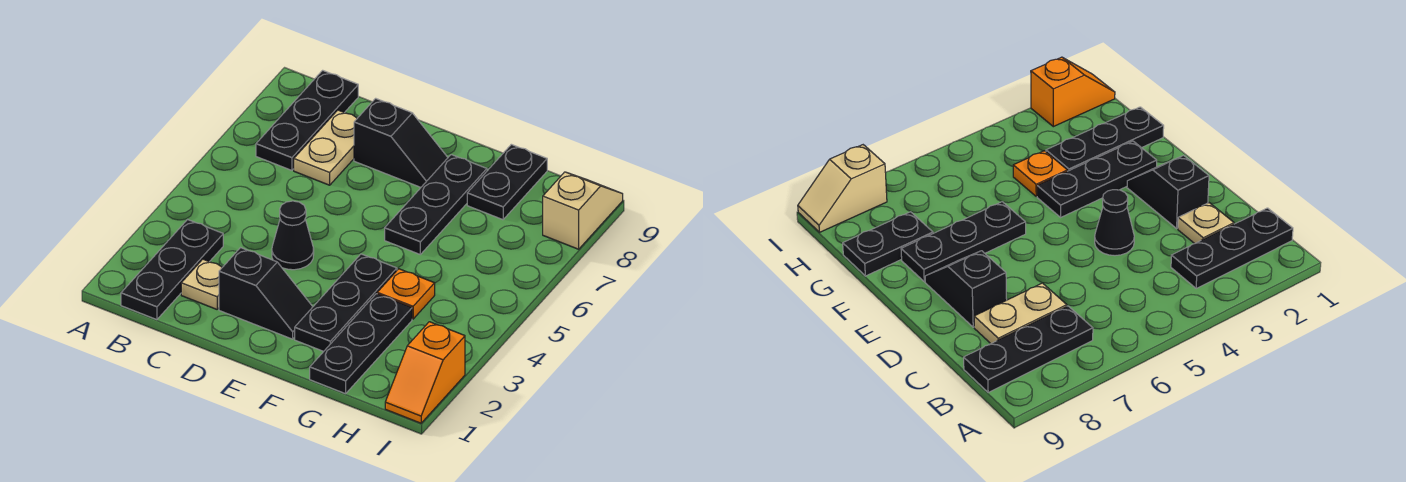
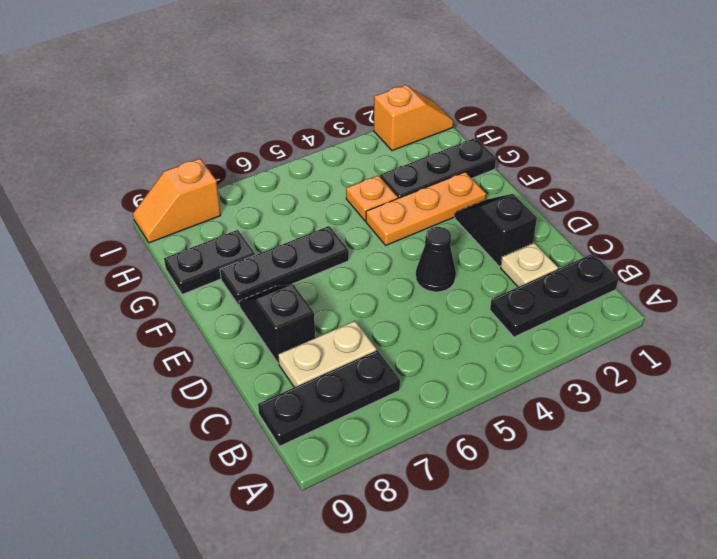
black plate F2:F4 level 1 -> orange plate F2:F4 level 1
tan slope I8:I9 level 1 top 8 -> orange slope I8:I9 level 1 top 8

